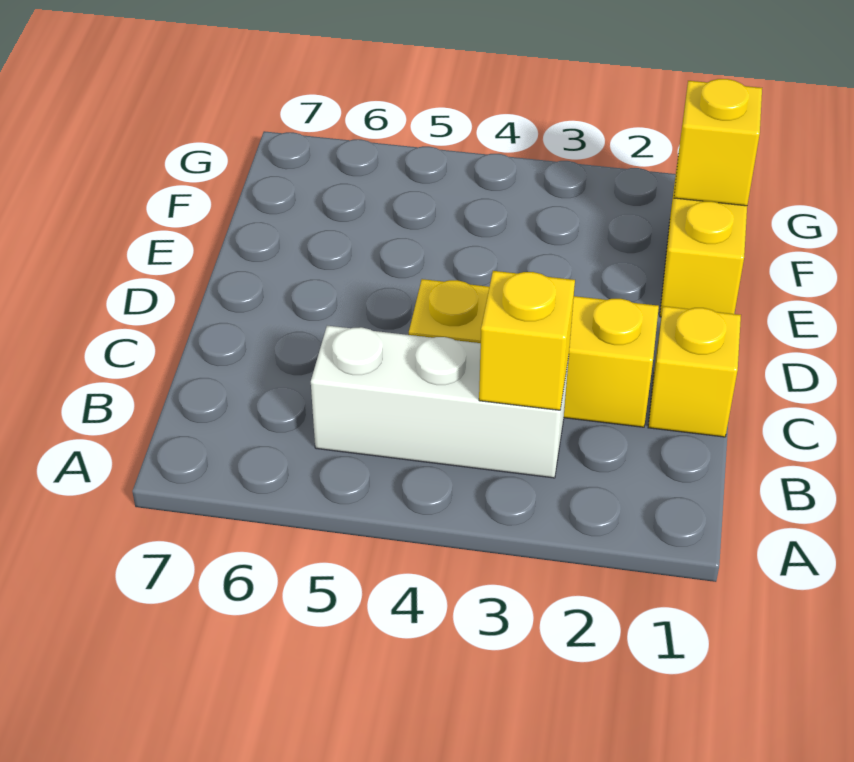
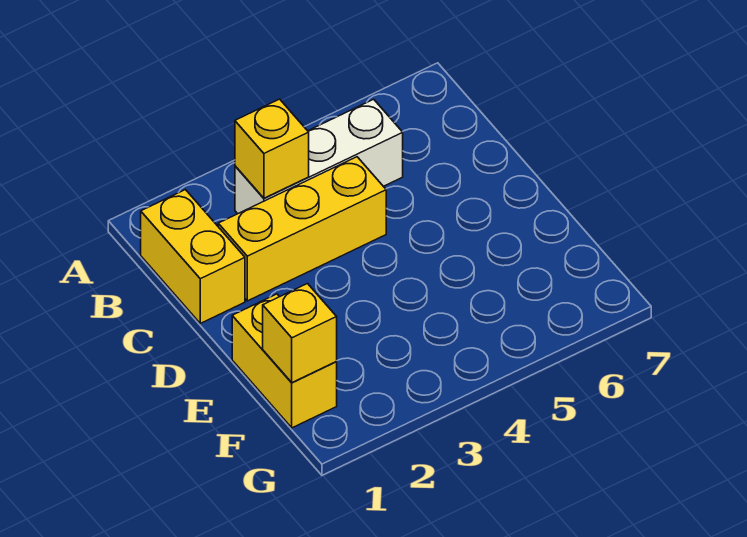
yellow brick C1 level 1 -> yellow brick B1:C1 level 1

